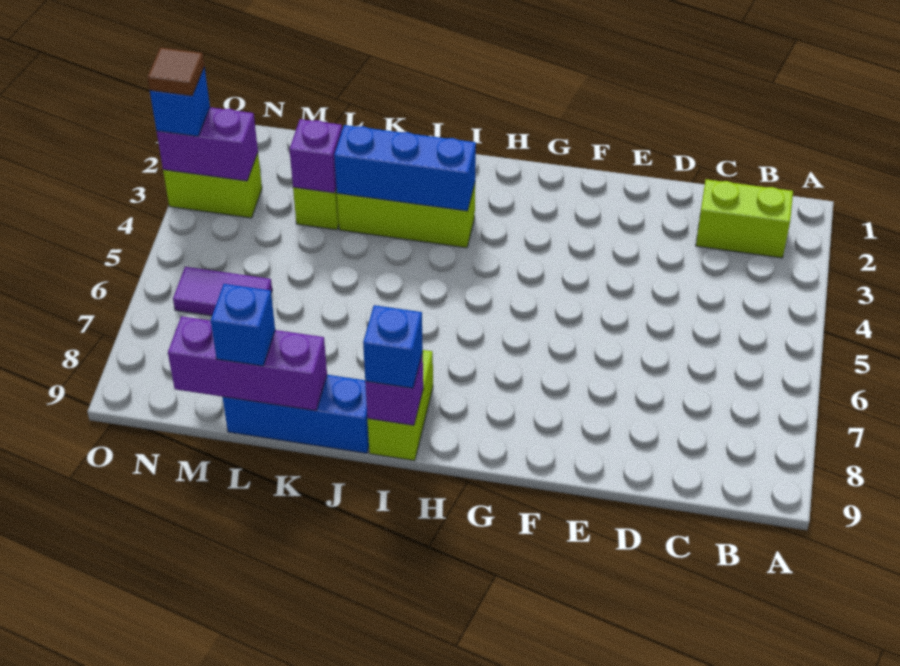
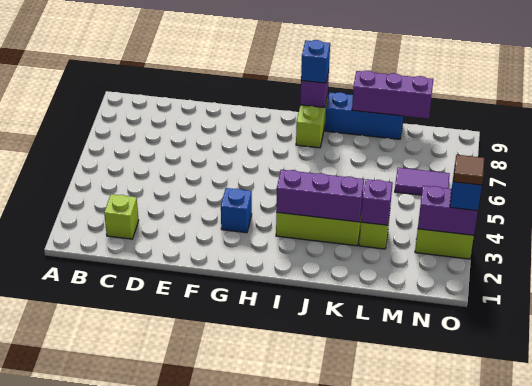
lime brick B2:C2 level 1 -> lime brick C2 level 1
blue brick I3:K3 level 2 -> purple brick I3:K3 level 2
blue brick L9 level 3 -> blue brick G3 level 1

